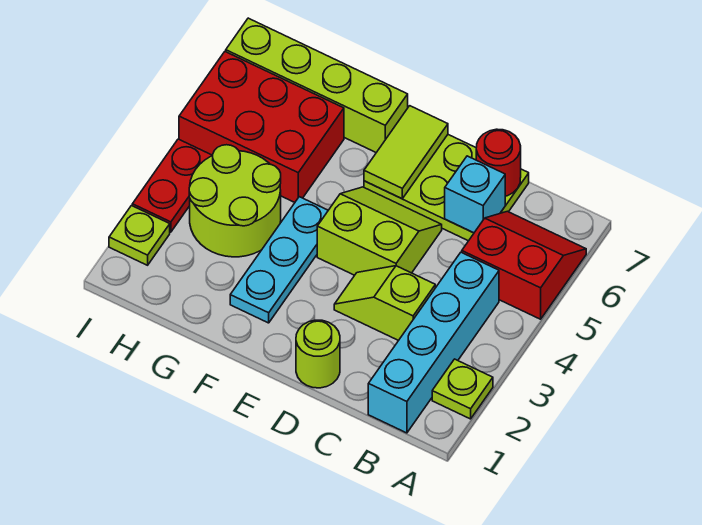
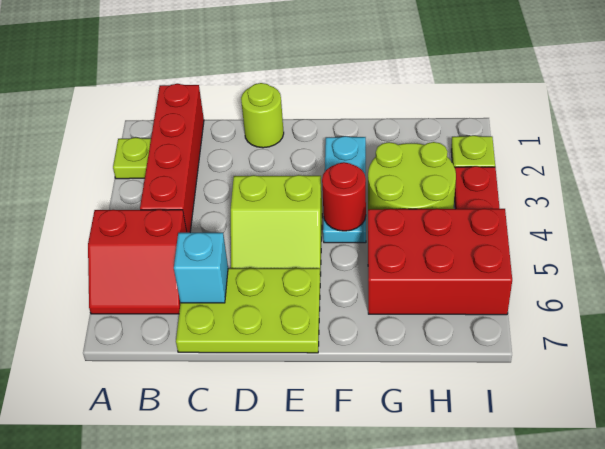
cyan brick B1:B4 level 1 -> red brick B1:B4 level 1
lime slope C3:D3 level 1 top C -> none
red round brick C7 level 2 -> red round brick F4 level 2
lime tile E6:E7 level 2 -> none
lime brick F7:I7 level 1 -> none

